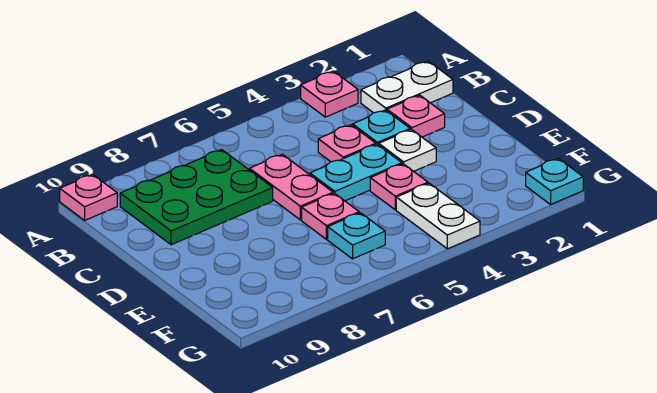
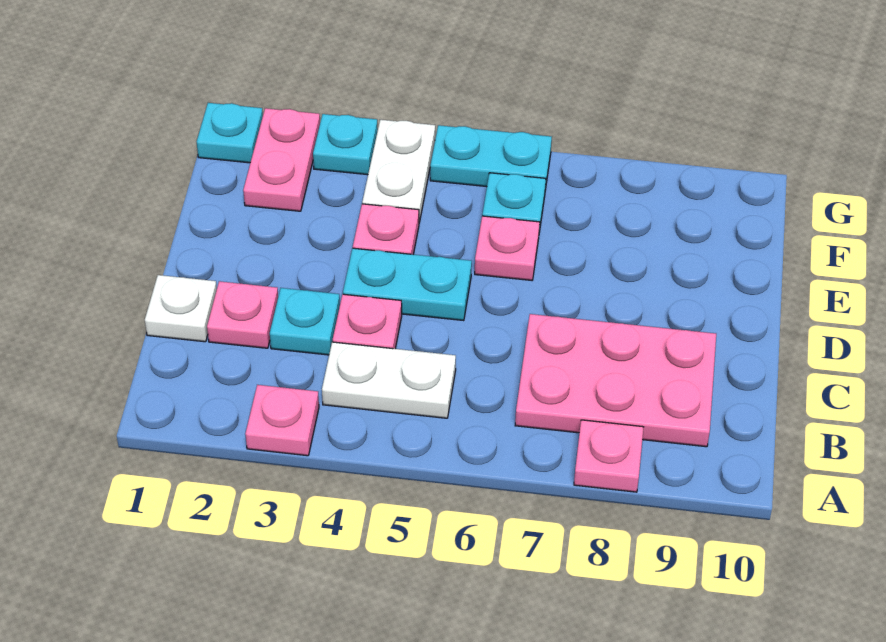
pink plate A10 level 1 -> pink plate A8 level 1
white plate B1:B2 level 1 -> white plate B4:B5 level 1
green plate B7:C9 level 1 -> pink plate B7:C9 level 1
pink plate C6:D6 level 1 -> pink plate F2:G2 level 1
white plate D3 level 1 -> white plate C1 level 1
none -> cyan plate G3 level 1
none -> cyan plate G5:G6 level 1

